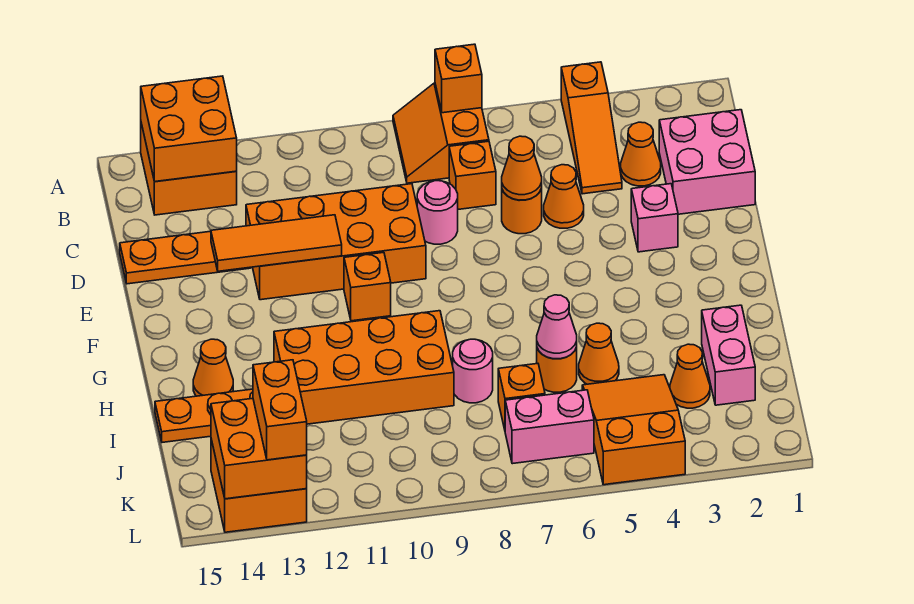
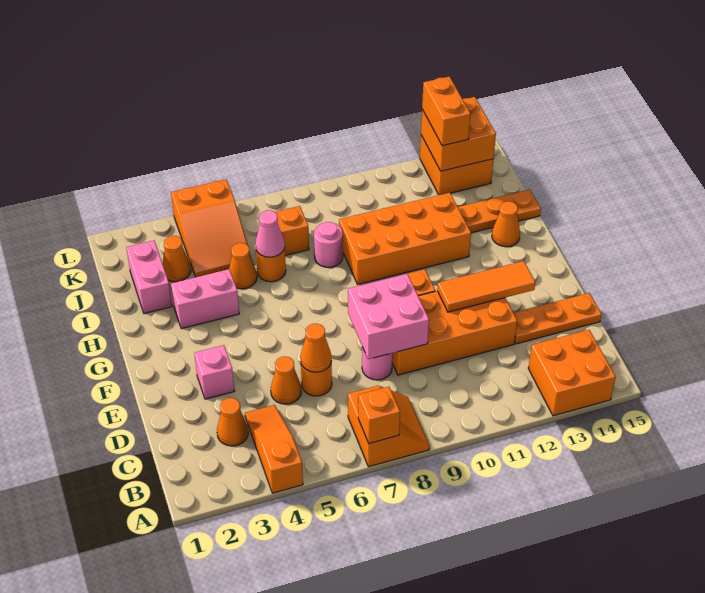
orange brick A13:B14 level 2 -> none
pink brick C1:D2 level 1 -> pink brick D8:E9 level 2
orange brick C7 level 1 -> none
pink brick K6:K7 level 1 -> pink brick H3:H4 level 1

